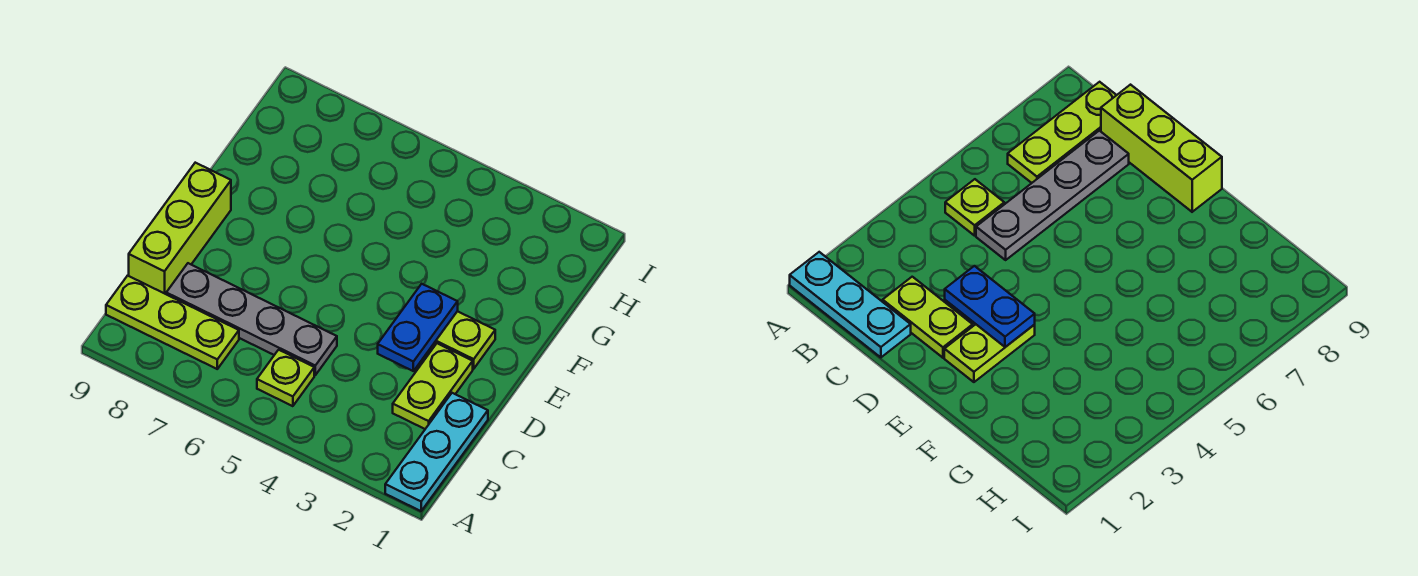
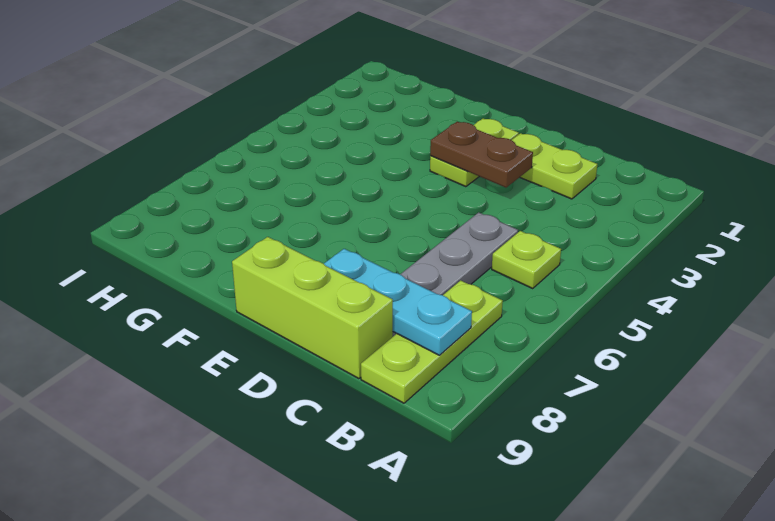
cyan plate A1:C1 level 1 -> cyan plate B8:D8 level 2
blue plate D3:E3 level 2 -> brown plate D3:E3 level 2

